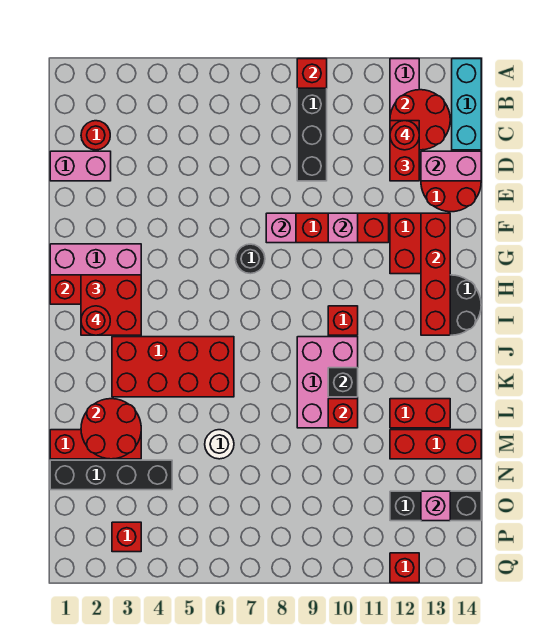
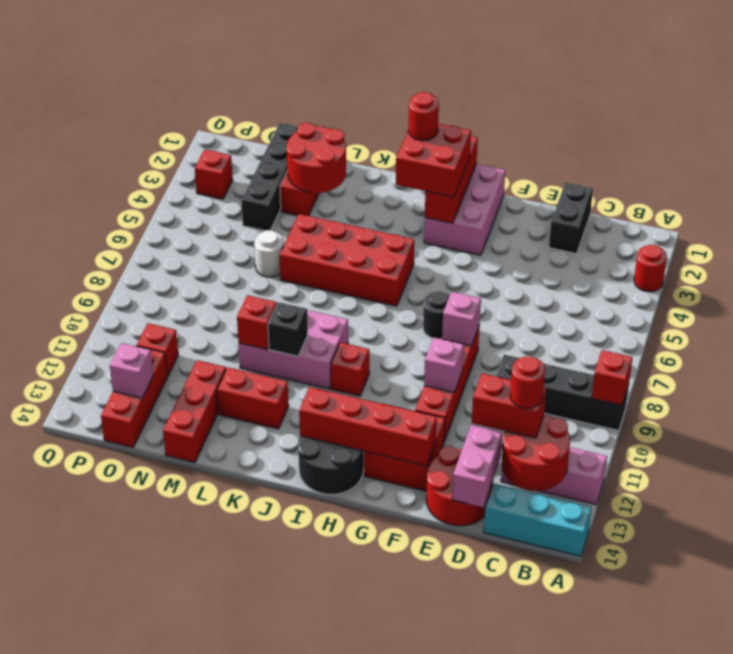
red round brick C2 level 1 -> red round brick A3 level 1
pink brick D1:D2 level 1 -> black brick D1:D2 level 1
red brick J3:K6 level 1 -> red brick I5:L6 level 1
red brick L12:L13 level 1 -> red brick K12:L12 level 1
black brick O12:O14 level 1 -> red brick O12:O14 level 1
red brick Q12 level 1 -> red brick O11 level 1

